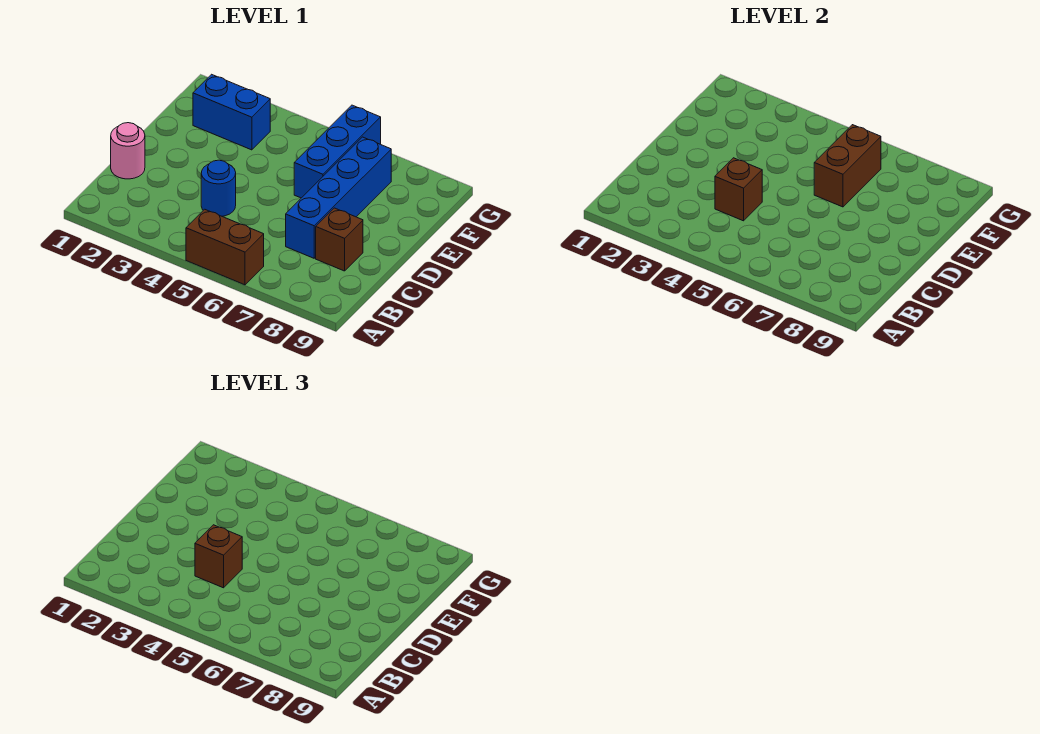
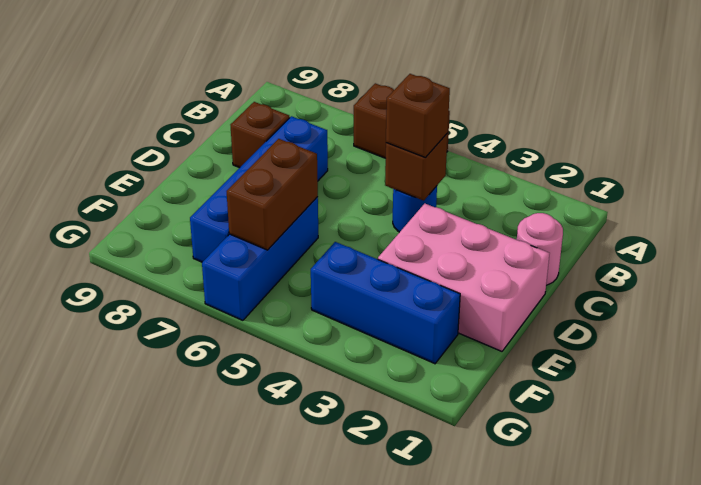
none -> pink brick D1:E3 level 1
blue brick F2:F3 level 1 -> blue brick F2:F4 level 1

